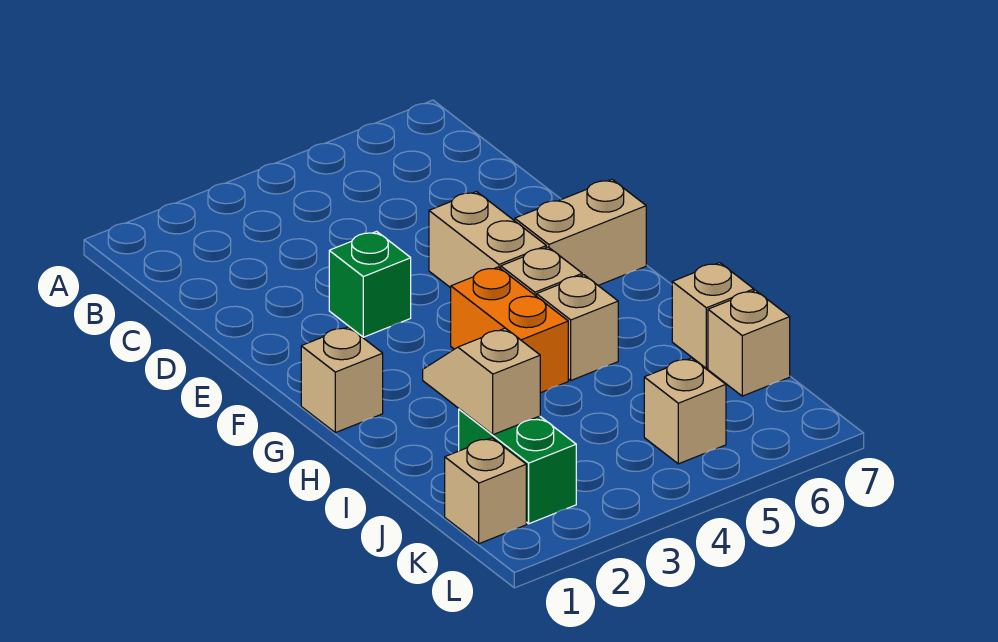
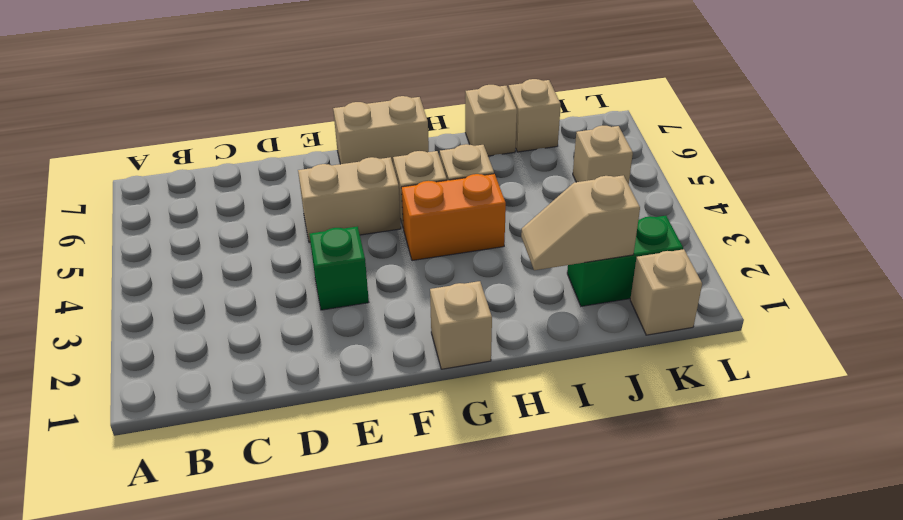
tan brick F6:F7 level 1 -> tan brick F7:G7 level 1

